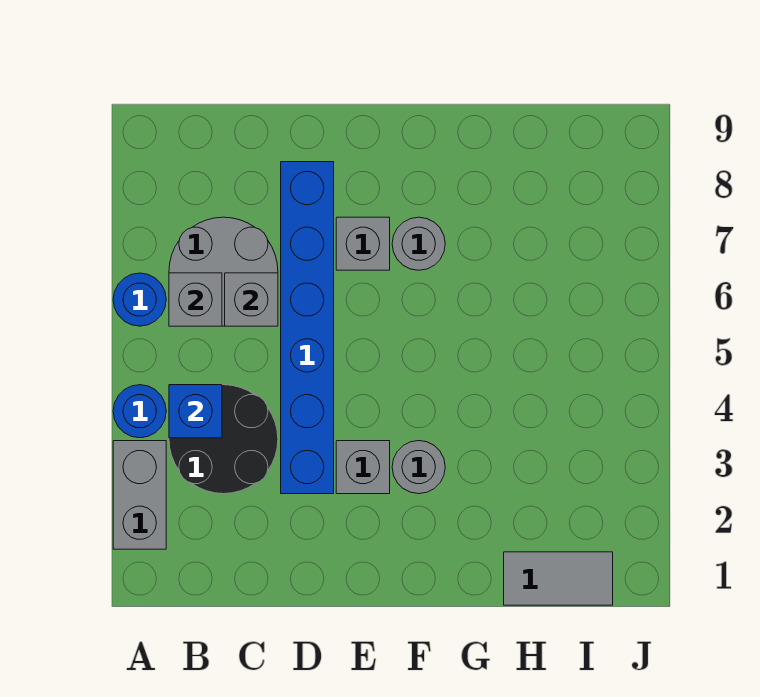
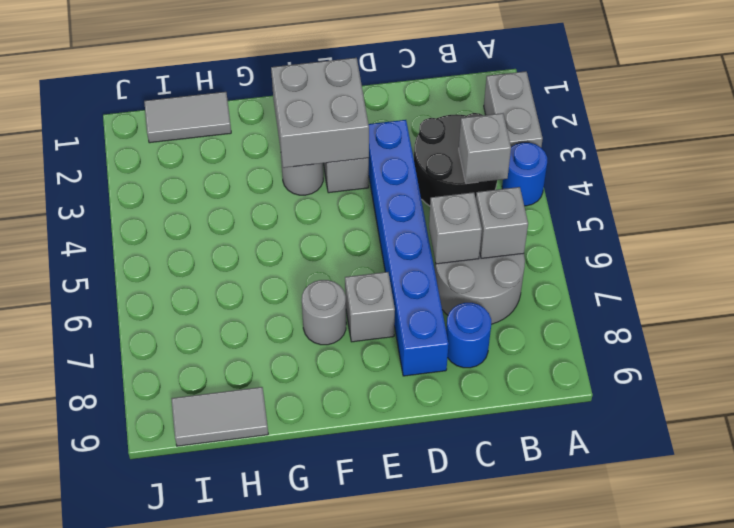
blue round brick A6 level 1 -> blue round brick C8 level 1
blue brick B4 level 2 -> grey brick B4 level 2
none -> grey brick E2:F3 level 2
none -> grey tile H9:I9 level 1

